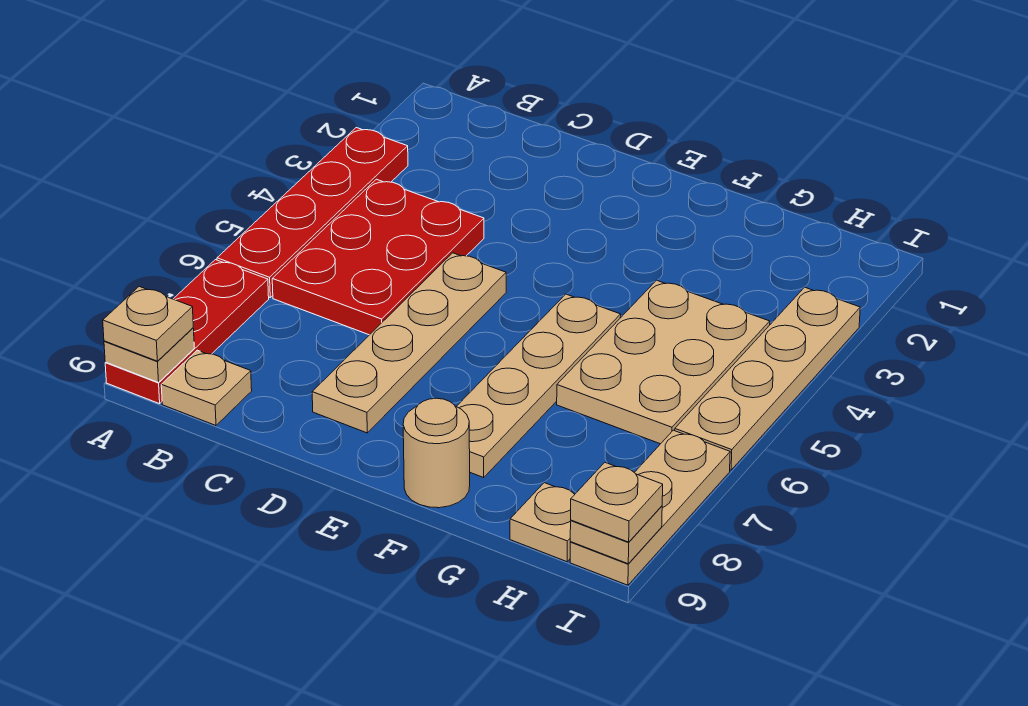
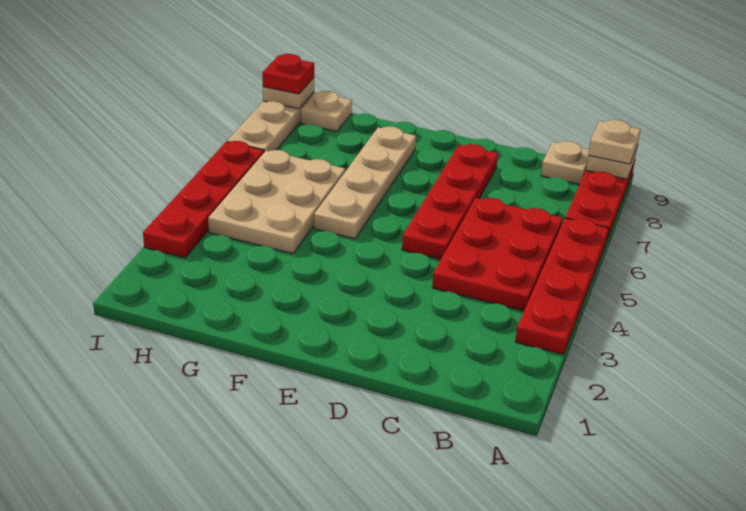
tan plate D5:D8 level 1 -> red plate D5:D8 level 1
tan round brick F9 level 1 -> none
tan plate I3:I6 level 1 -> red plate I3:I6 level 1
tan plate I9 level 3 -> red plate I9 level 3

